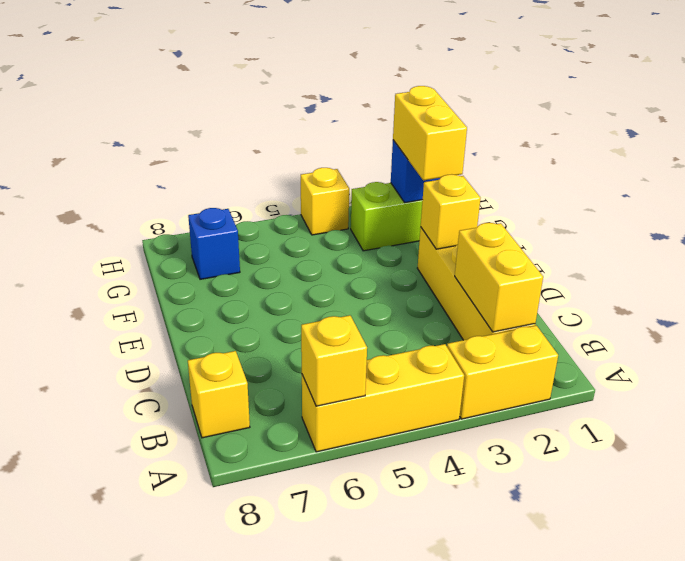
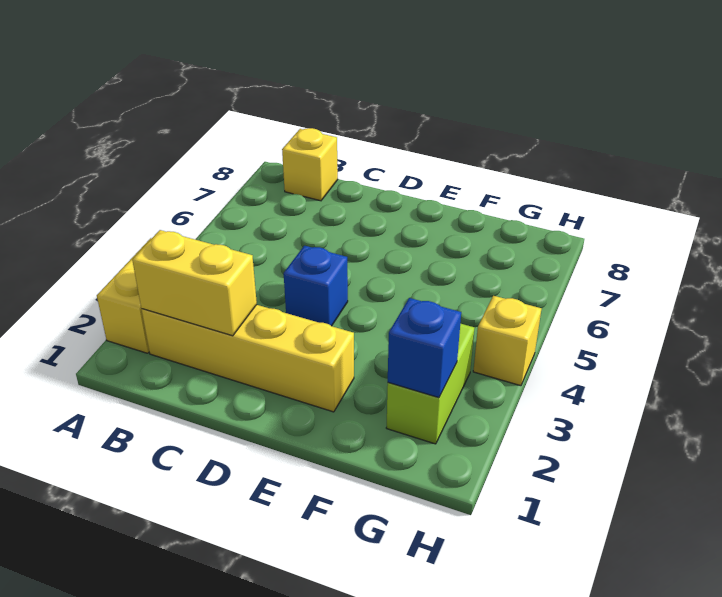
yellow brick A4:A6 level 1 -> none
yellow brick A6 level 2 -> none
yellow brick E2 level 2 -> none
yellow brick F2:G2 level 3 -> none
blue brick G7 level 1 -> blue brick D4 level 1

